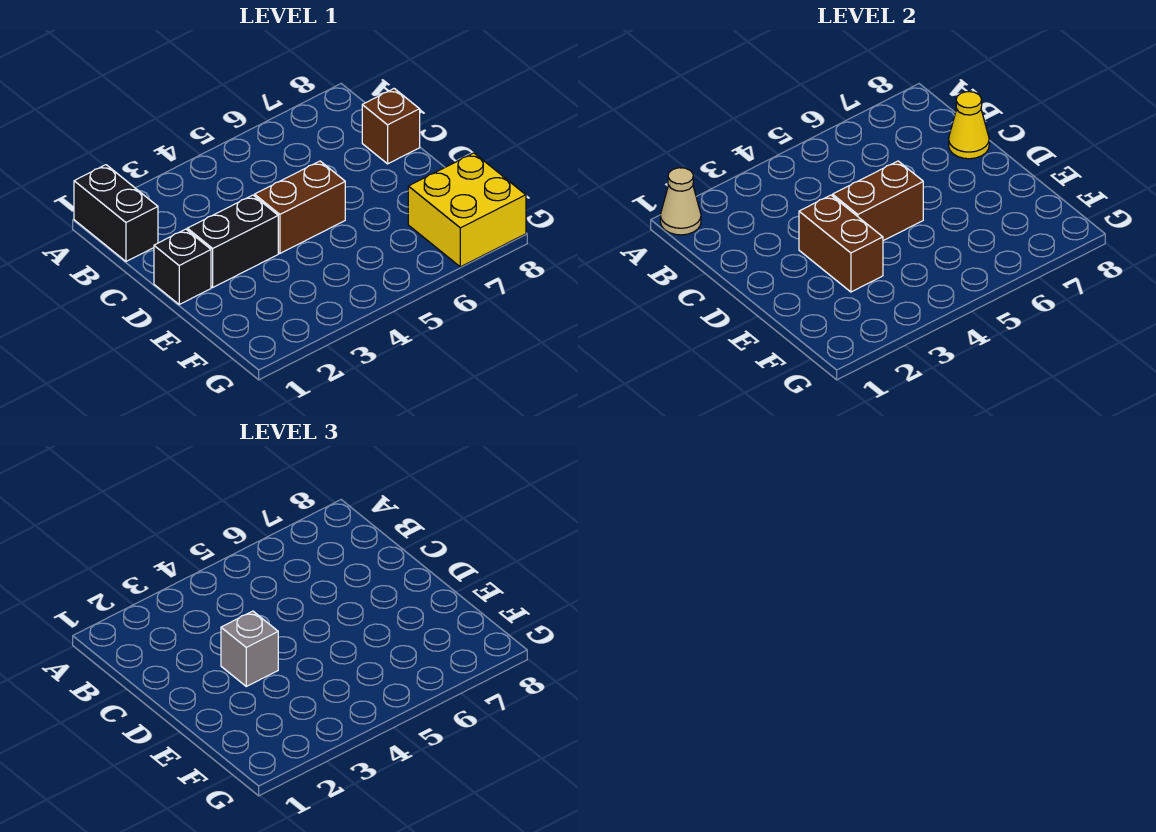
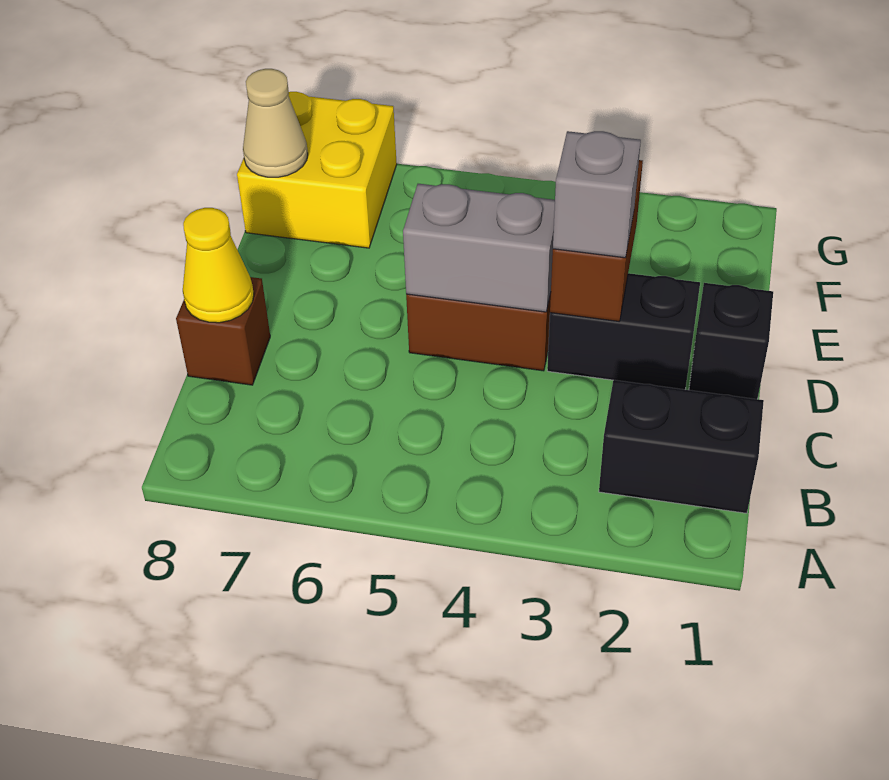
black brick A1:B1 level 1 -> black brick B1:B2 level 1
tan cone A1 level 2 -> tan cone F8 level 2
brown brick D4:D5 level 2 -> grey brick D4:D5 level 2

